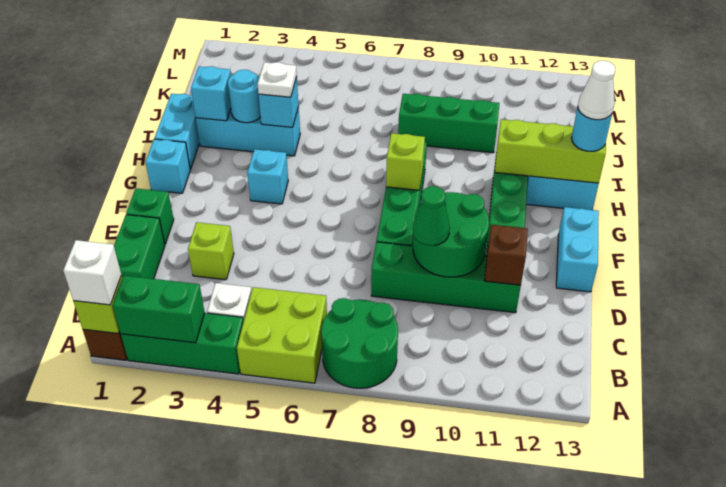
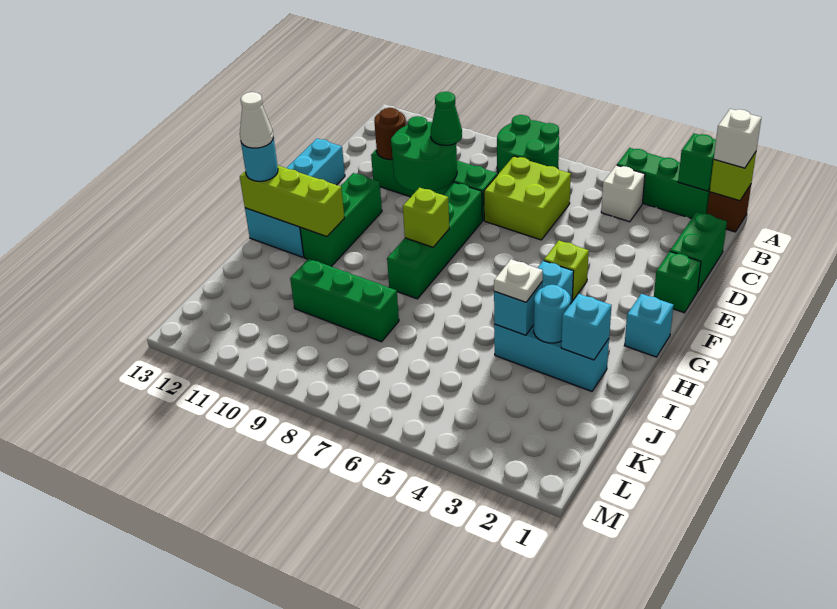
green brick A2:A3 level 2 -> green brick A2 level 2
lime brick A5:B6 level 1 -> lime brick C6:D7 level 1
lime brick D3 level 1 -> lime brick F4 level 1
brown brick D11 level 2 -> brown round brick D11 level 2
cyan brick H1:I1 level 1 -> none

